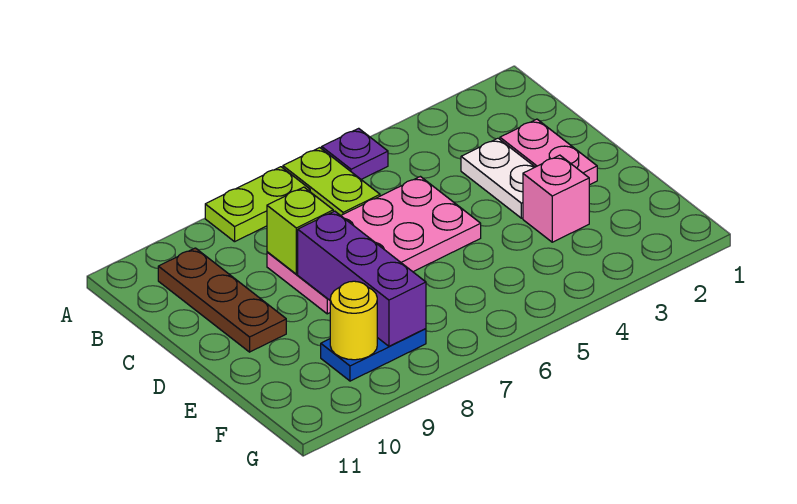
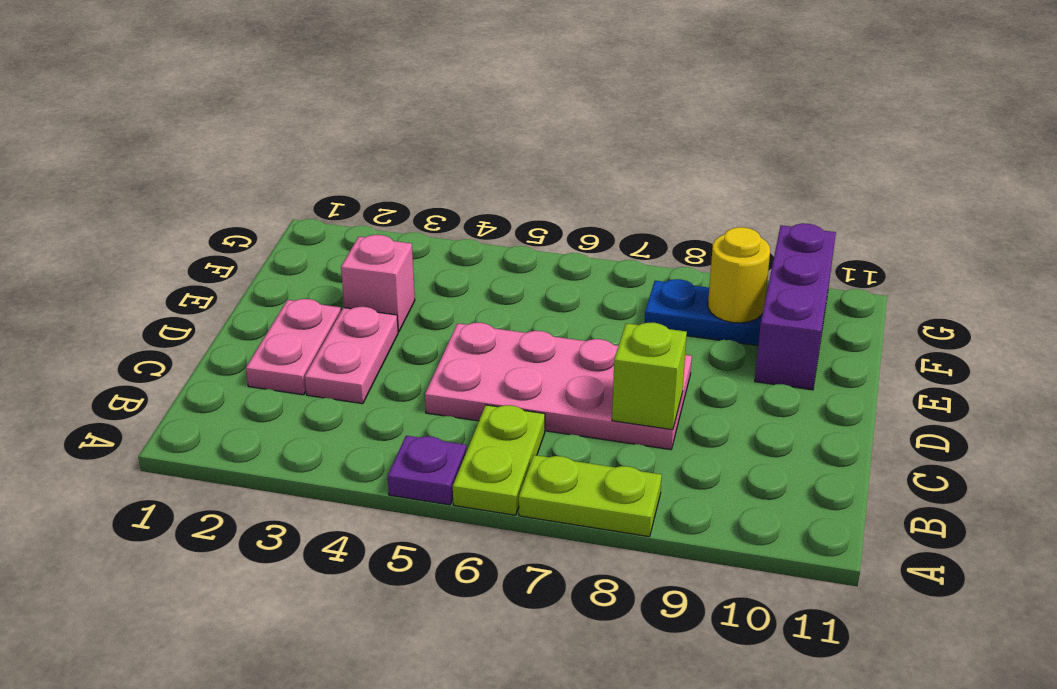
brown plate B10:D10 level 1 -> none
white plate C3:D3 level 1 -> pink plate C3:D3 level 1
purple brick D8:F8 level 2 -> purple brick E10:G10 level 1

